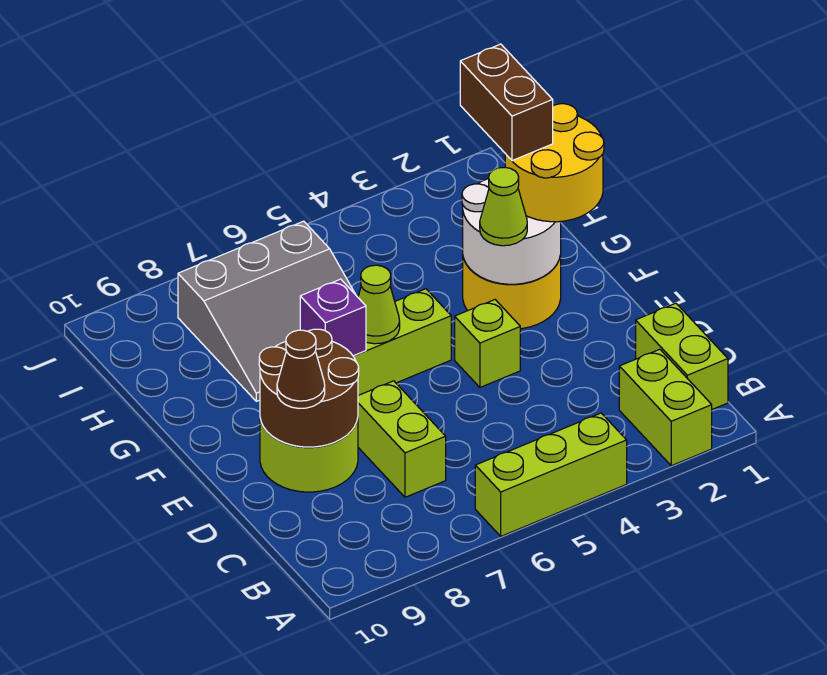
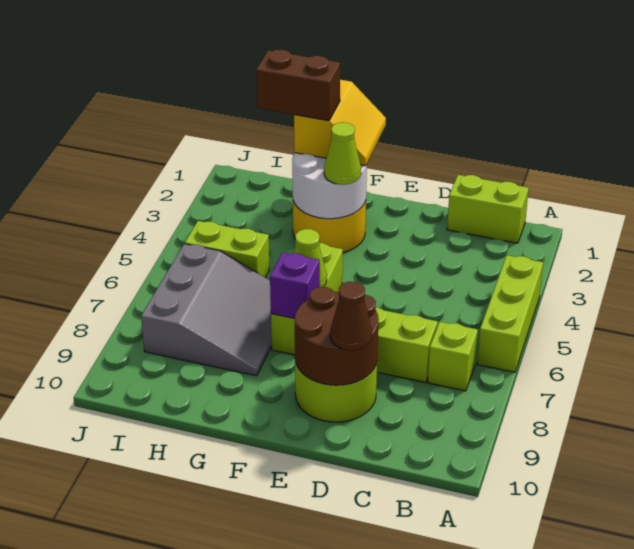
lime brick A2:B2 level 1 -> lime brick H5:I5 level 1
lime brick E4 level 1 -> lime brick B7 level 1
yellow round brick F1:G2 level 3 -> yellow slope F1:G2 level 3 top G

